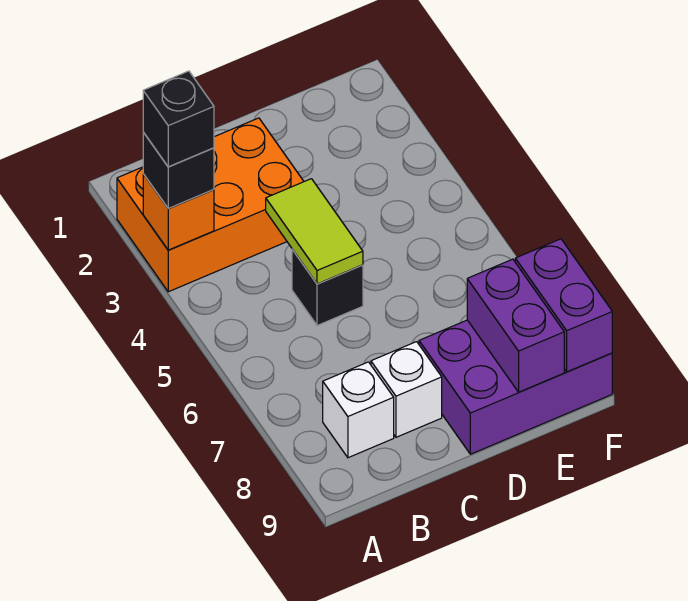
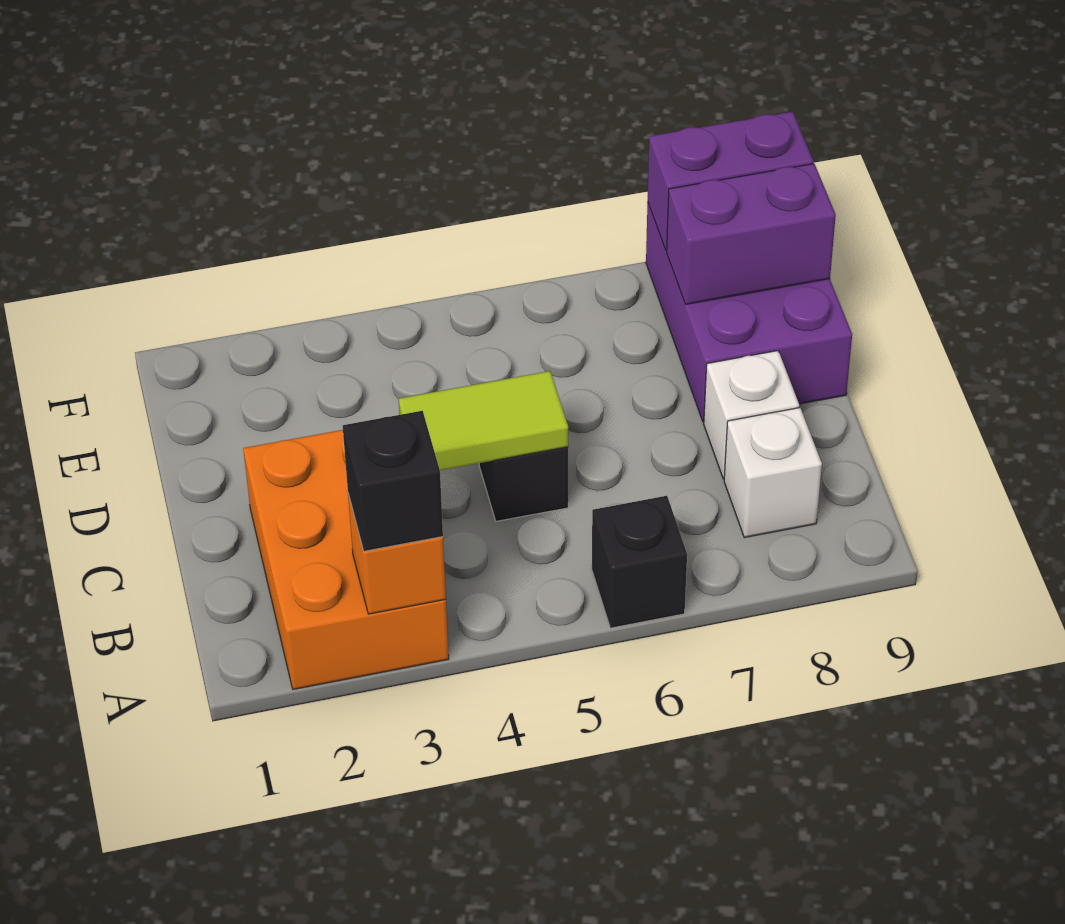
black brick A3 level 4 -> black brick A6 level 1

